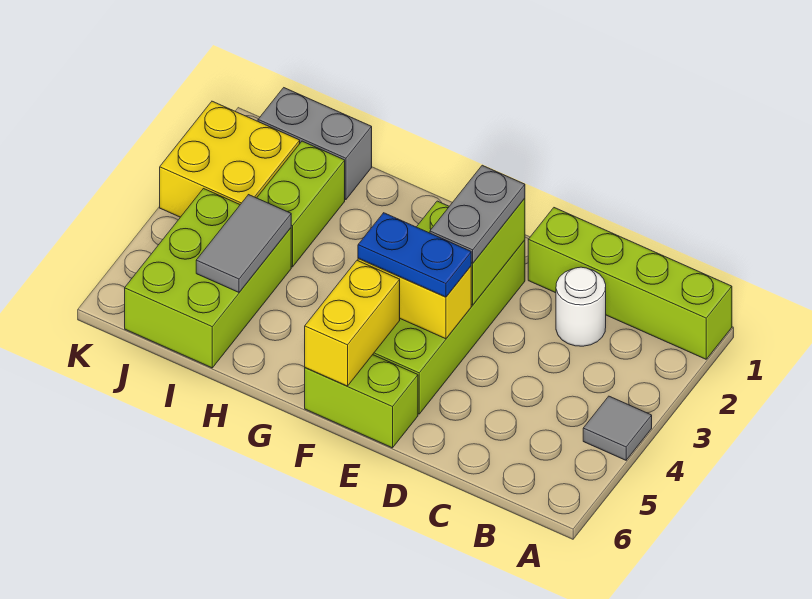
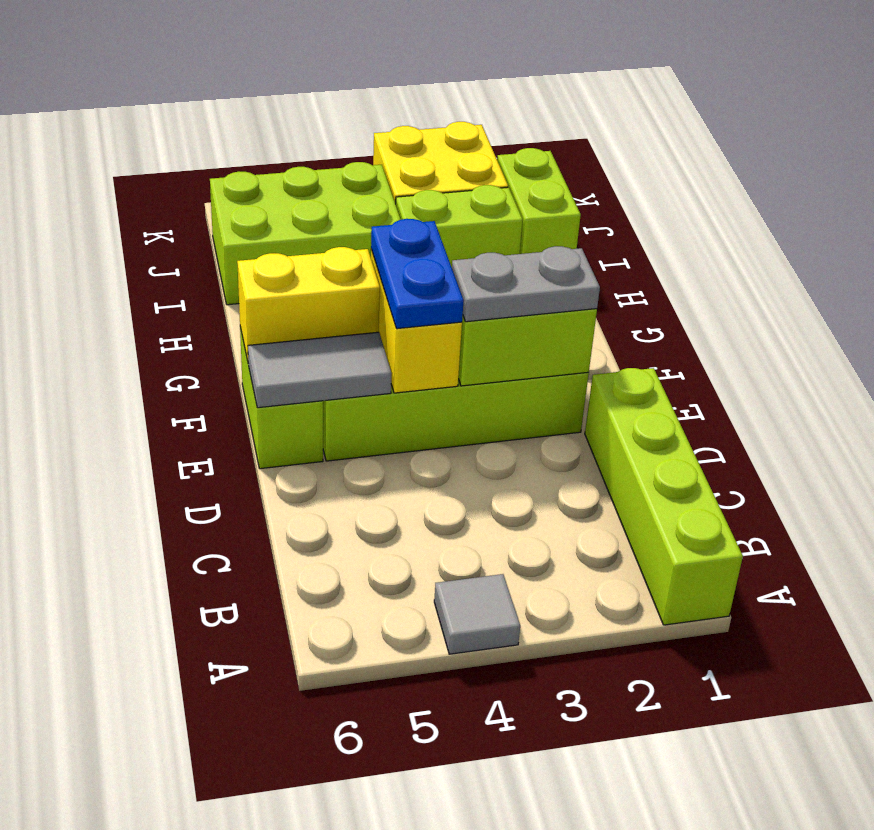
white round brick C2 level 1 -> none
grey brick I1:J1 level 1 -> lime brick I1:J1 level 1
grey tile I4:I5 level 2 -> grey tile E5:E6 level 2

